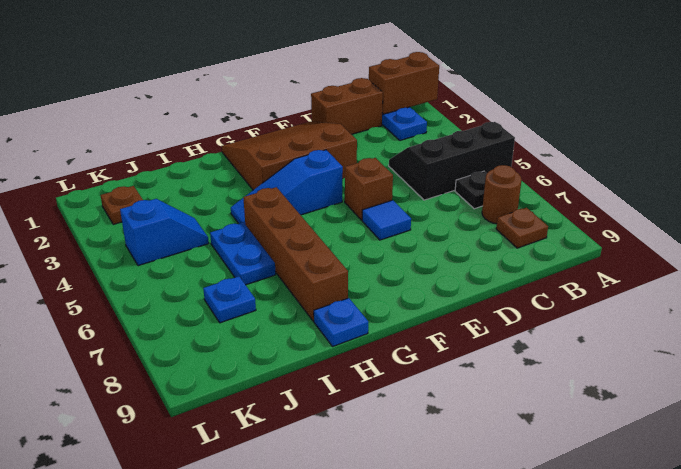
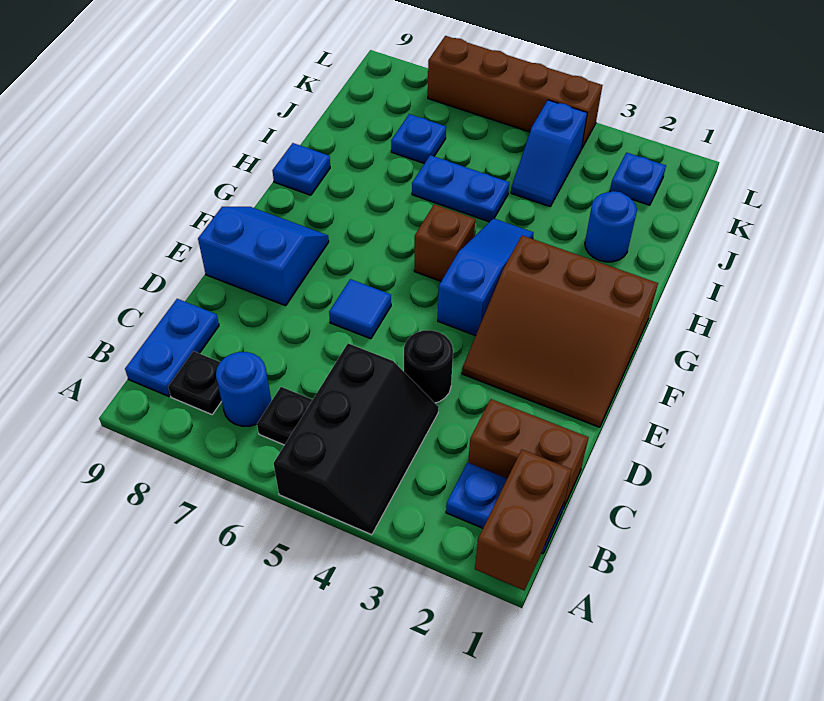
brown round brick B7 level 1 -> blue round brick B7 level 1
brown plate B8 level 1 -> black plate B8 level 1
none -> blue plate B9:C9 level 1
brown brick C1:D1 level 1 -> brown brick C1:C2 level 1
none -> black round brick D4 level 1
brown slope E1:G3 level 1 top 3 -> brown slope E1:G3 level 1 top G
brown brick E5 level 1 -> brown brick G5 level 1
none -> blue slope E8:F9 level 1 top E
brown brick H5:H8 level 1 -> brown brick L4:L7 level 1
none -> blue round brick I2 level 1
brown plate K2 level 1 -> blue plate K2 level 1

